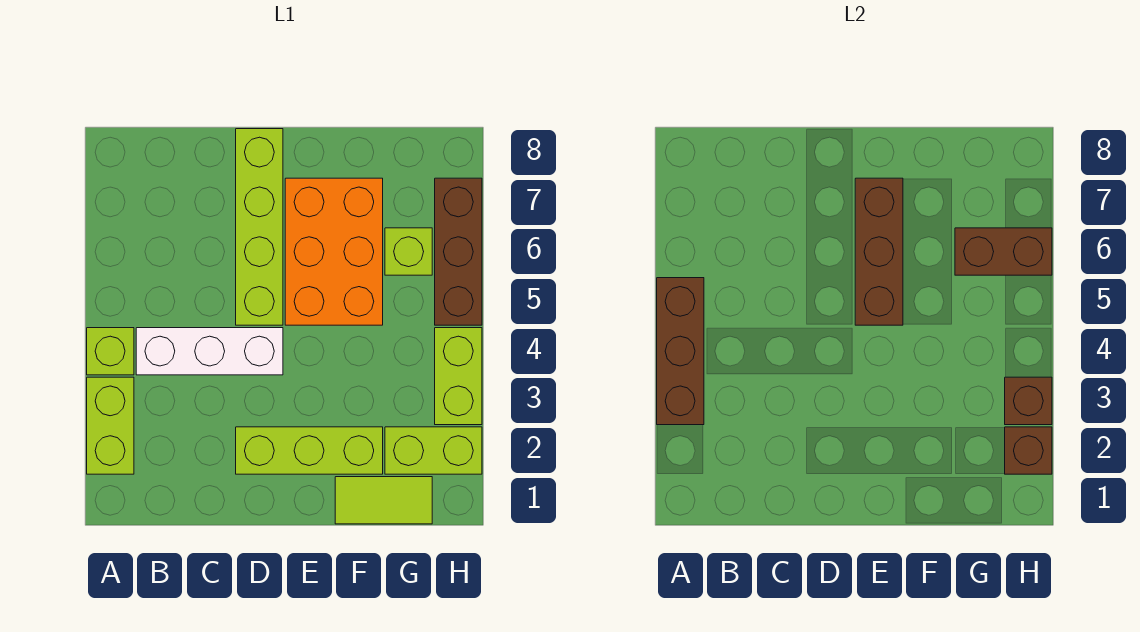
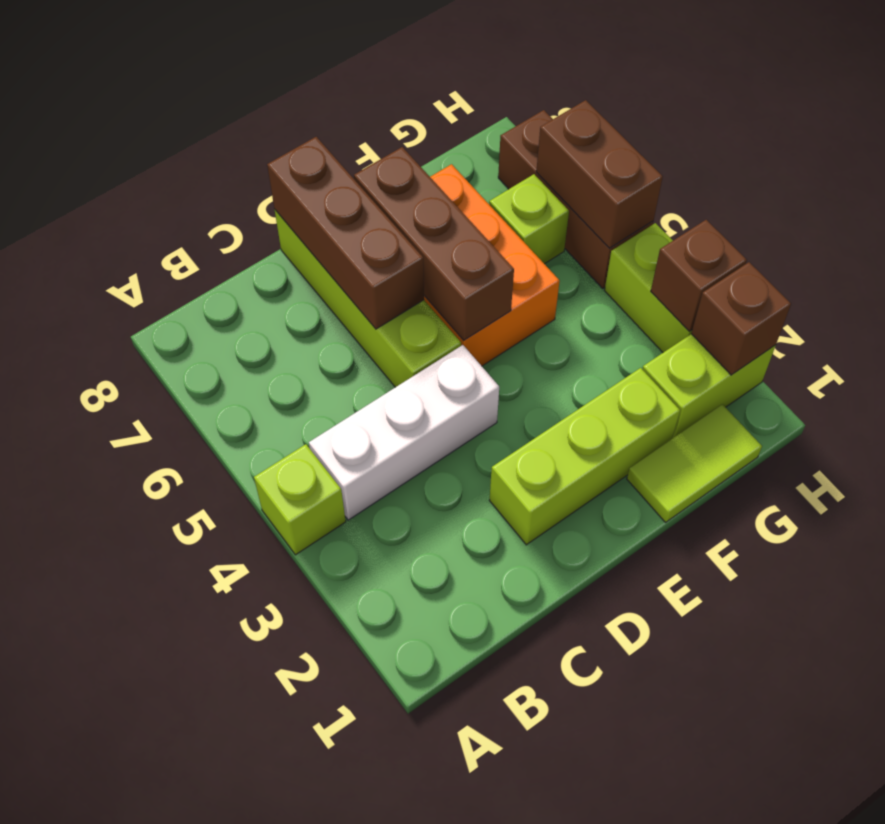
lime brick A2:A3 level 1 -> none
brown brick A3:A5 level 2 -> brown brick D6:D8 level 2
brown brick G6:H6 level 2 -> brown brick H5:H6 level 2

